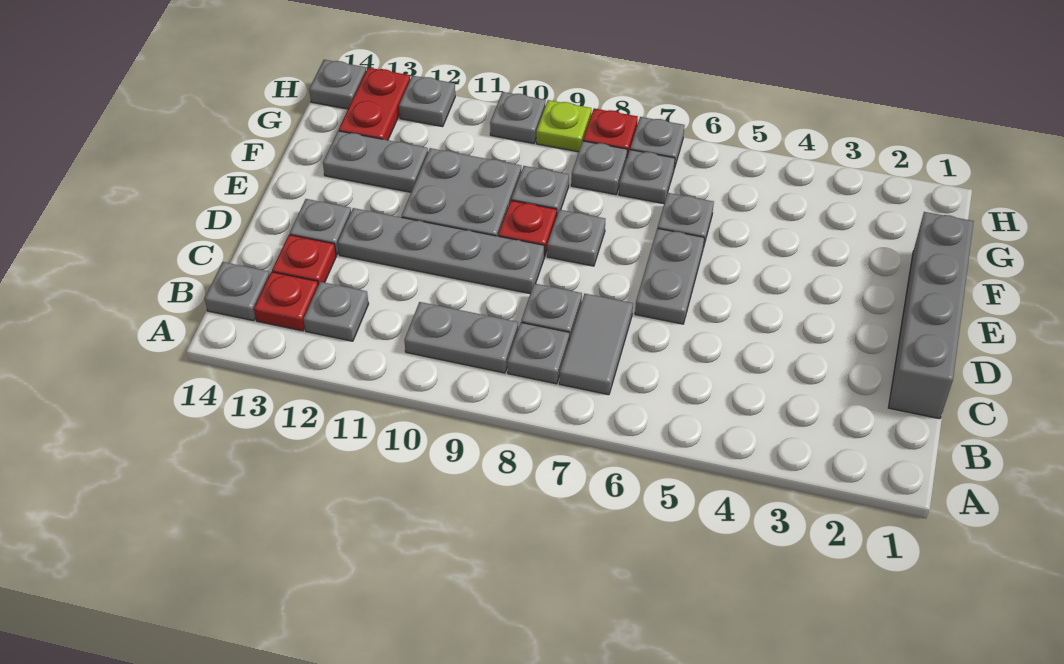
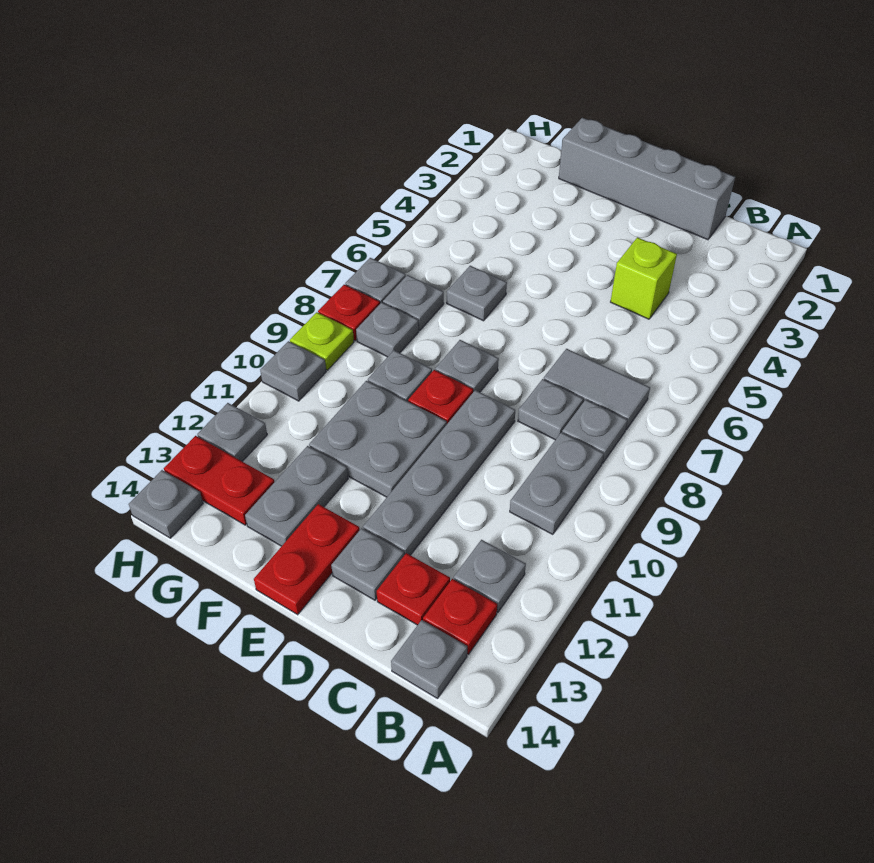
none -> lime brick C4 level 1
grey plate D6:E6 level 1 -> none
none -> red plate E13:E14 level 1

